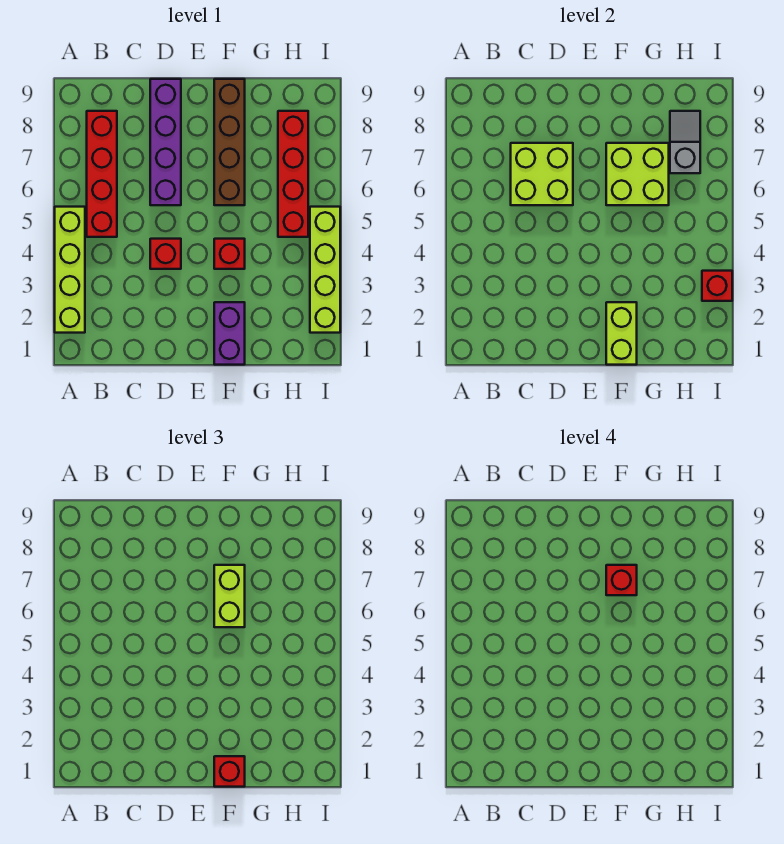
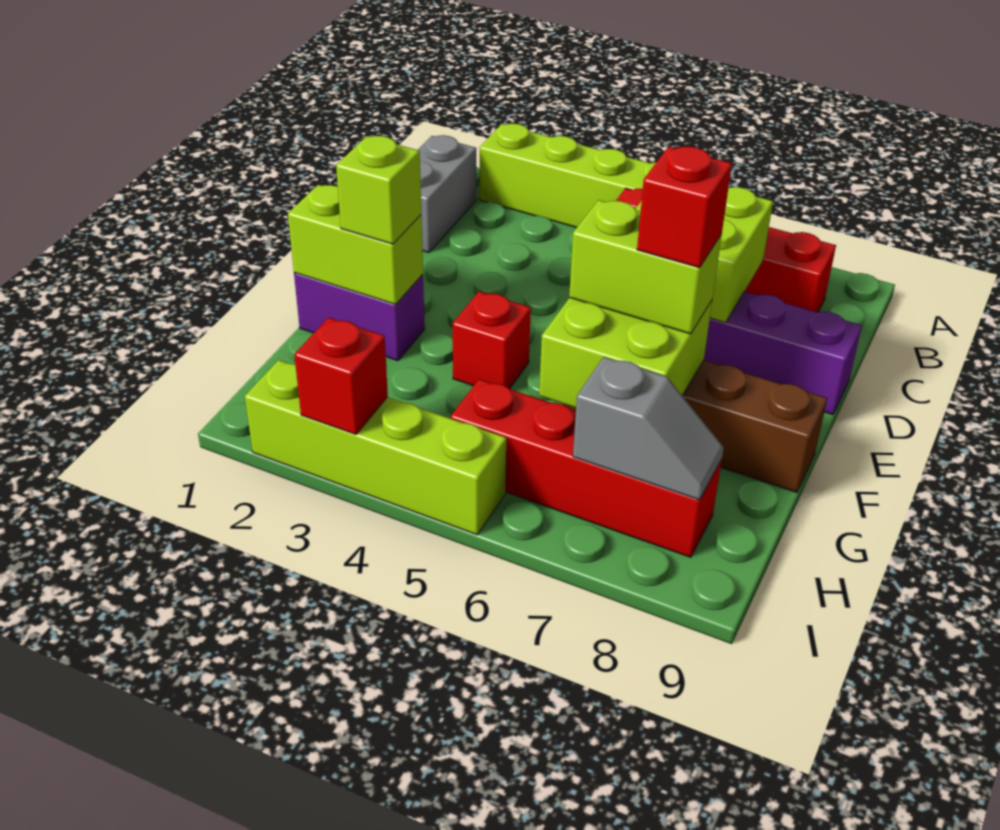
none -> grey brick B1:C1 level 1
red brick D4 level 1 -> none
red brick F1 level 3 -> none
none -> lime brick F2 level 3

